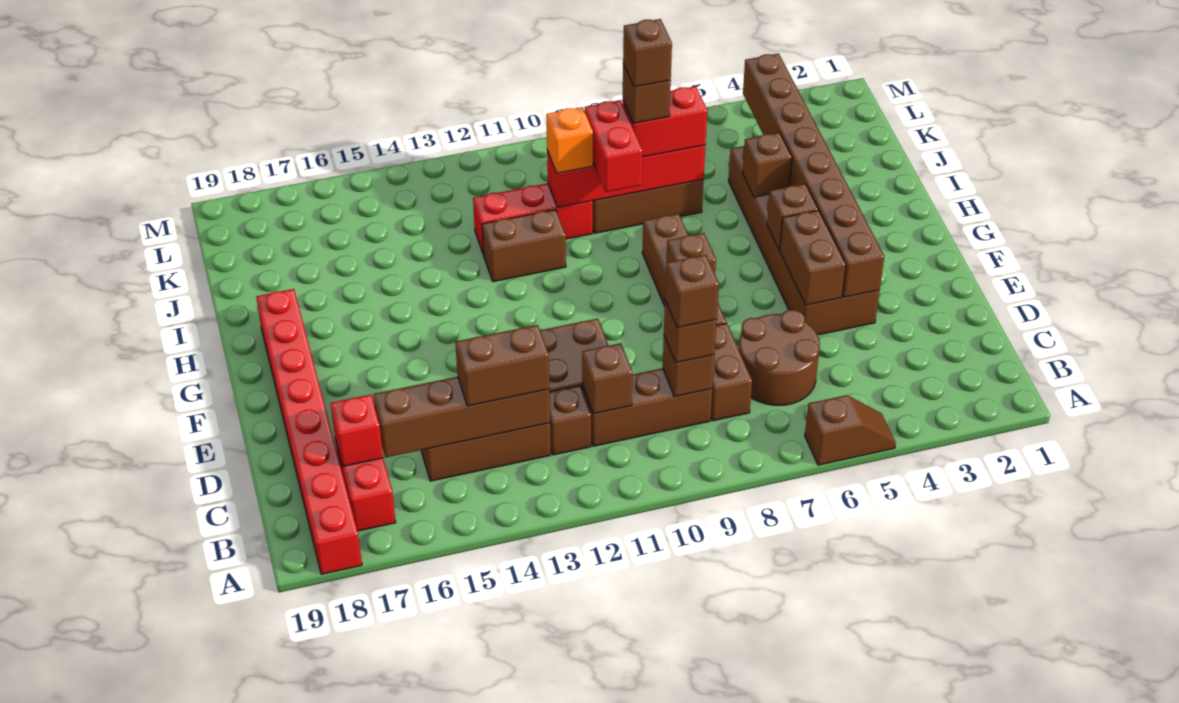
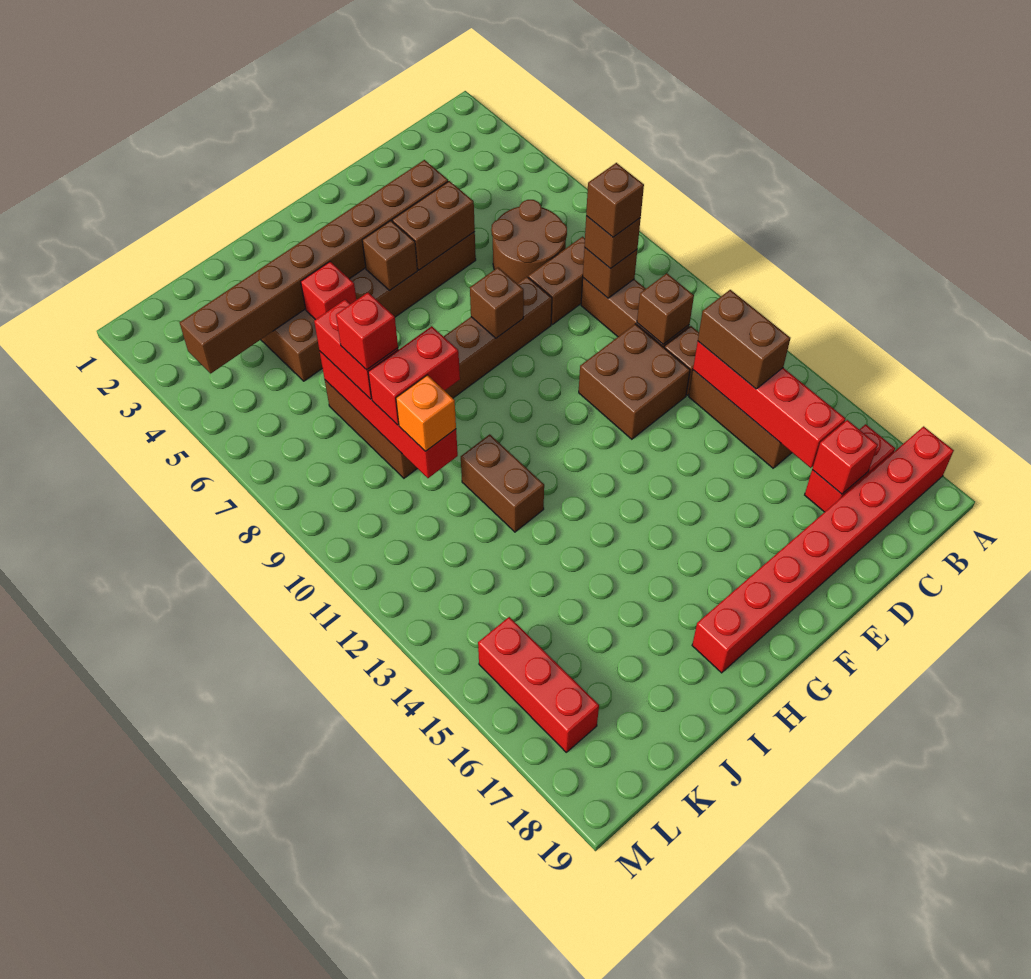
brown slope A5:A6 level 1 top 6 -> none
brown brick C13:C16 level 2 -> red brick C13:C16 level 2
brown brick I5 level 2 -> red brick I5 level 2
brown brick J8 level 4 -> red brick J8 level 4
brown brick J8 level 5 -> none
red brick J10:J12 level 1 -> red brick L15:L17 level 1

